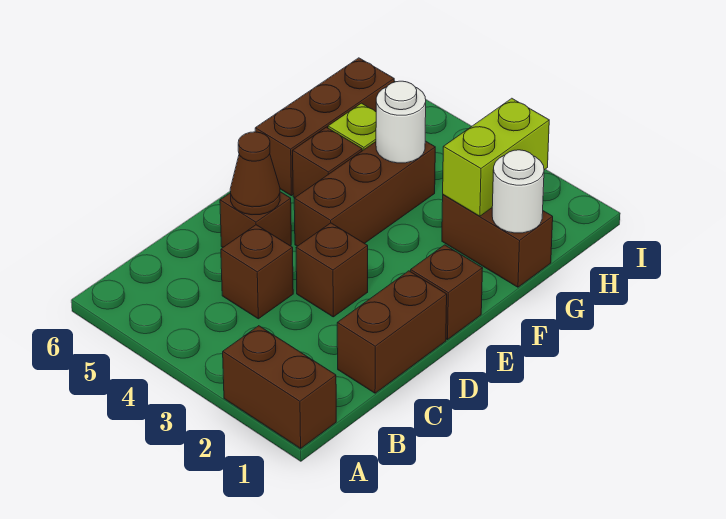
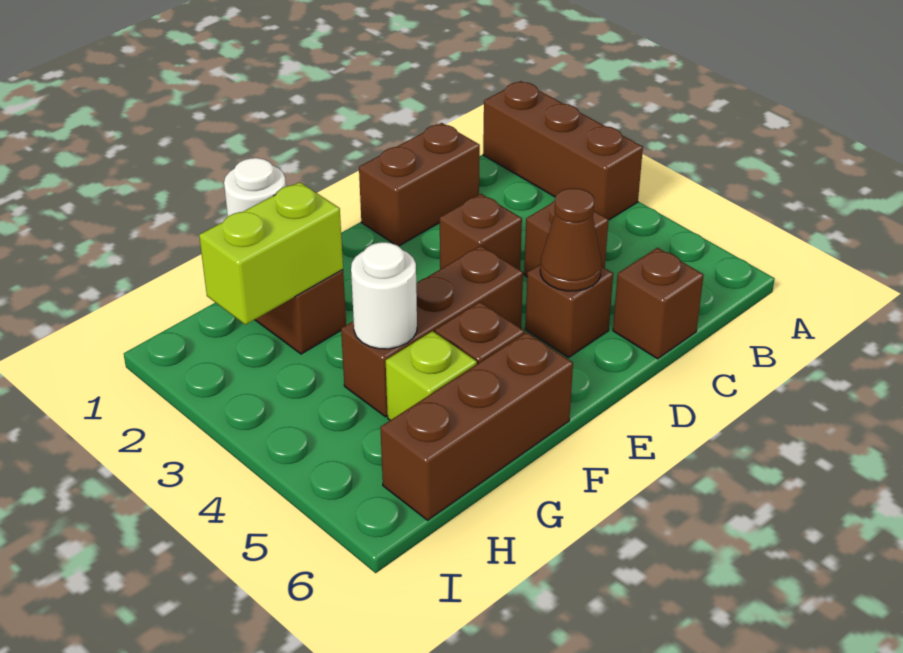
brown brick A1:A2 level 1 -> brown brick A1:A3 level 1
brown brick E1 level 1 -> brown brick C6 level 1

